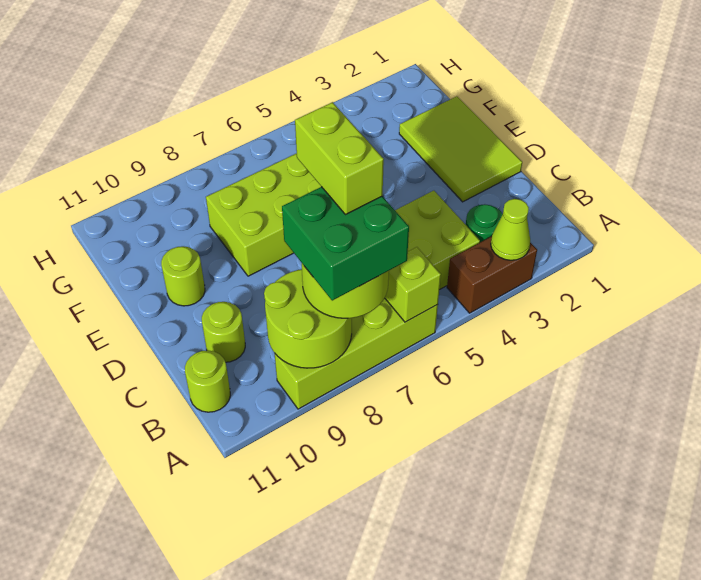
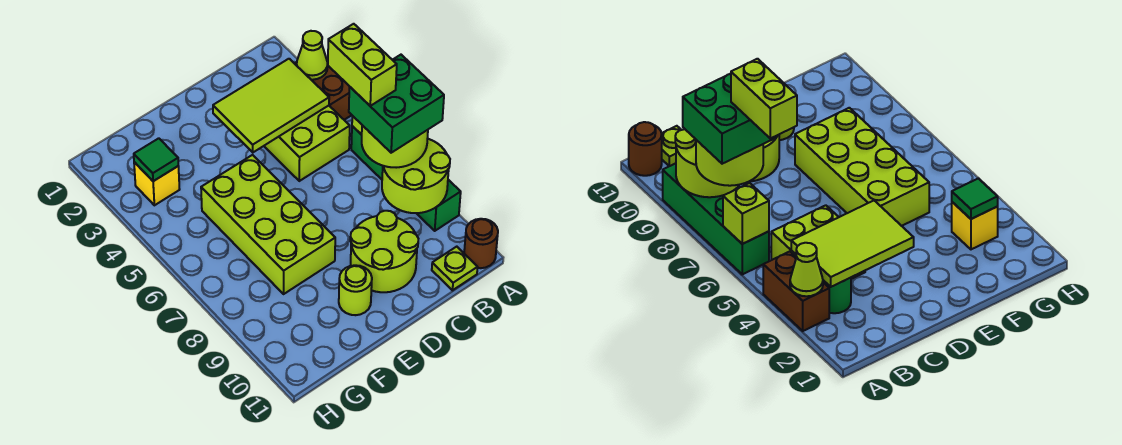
lime brick A6:A9 level 1 -> green brick A6:A9 level 1
none -> brown round brick A11 level 1
lime brick B7:C7 level 5 -> lime brick B6:B7 level 5
lime round brick B11 level 1 -> lime plate B11 level 1
lime round brick C10 level 1 -> lime round brick C9:D10 level 1
lime tile D1:F2 level 1 -> lime tile B3:D4 level 2
none -> yellow brick G3 level 1
none -> green tile G3 level 2

